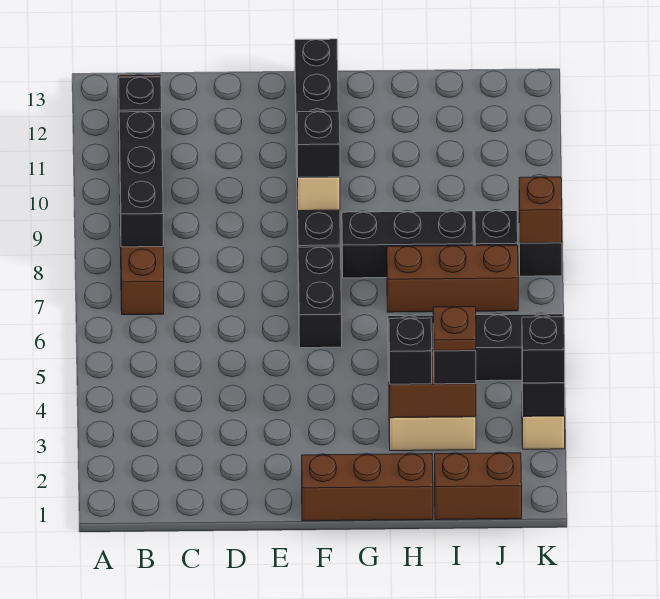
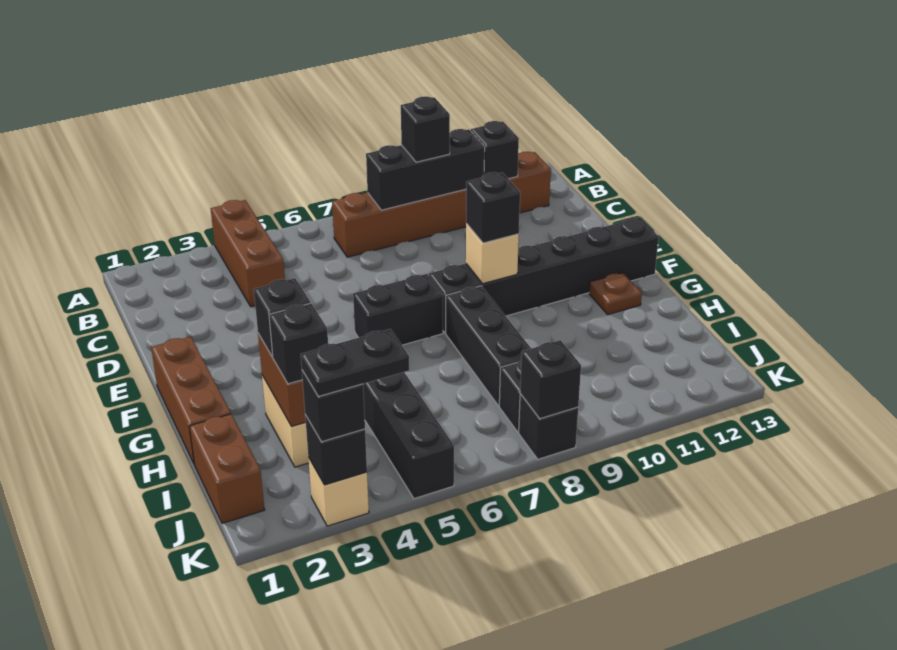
none -> black brick B9 level 3
brown brick H7:J7 level 1 -> brown brick A4:C4 level 1
brown plate I3 level 4 -> brown plate G12 level 1
none -> black plate K3:K4 level 4
brown brick K8 level 2 -> black brick K8 level 2

